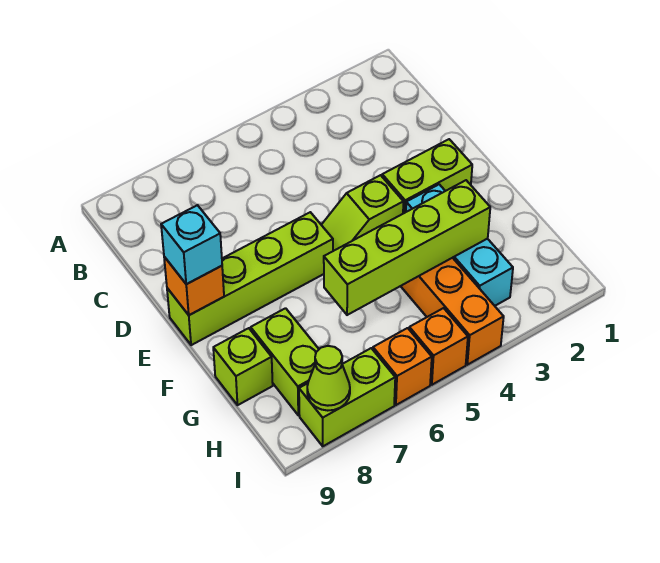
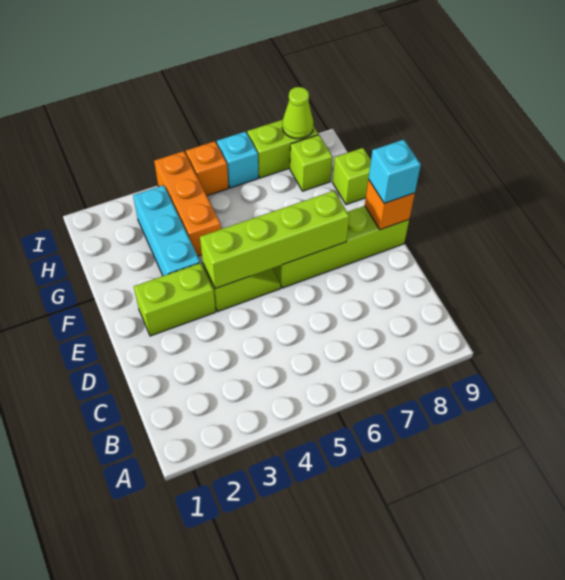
lime brick G3:G6 level 2 -> lime brick E4:E7 level 2
lime brick G8:H8 level 1 -> lime brick H8 level 1
orange brick I6 level 1 -> cyan brick I6 level 1

